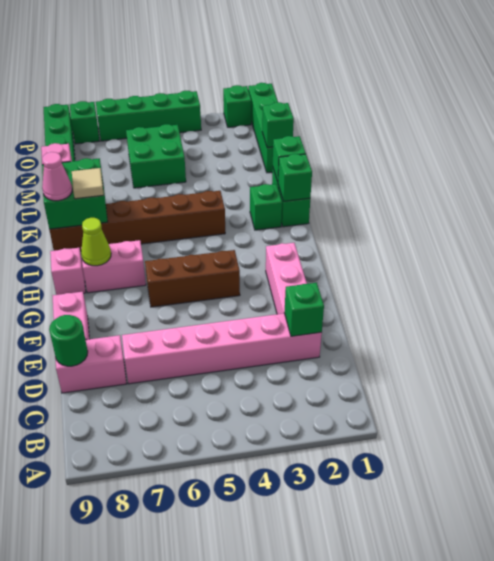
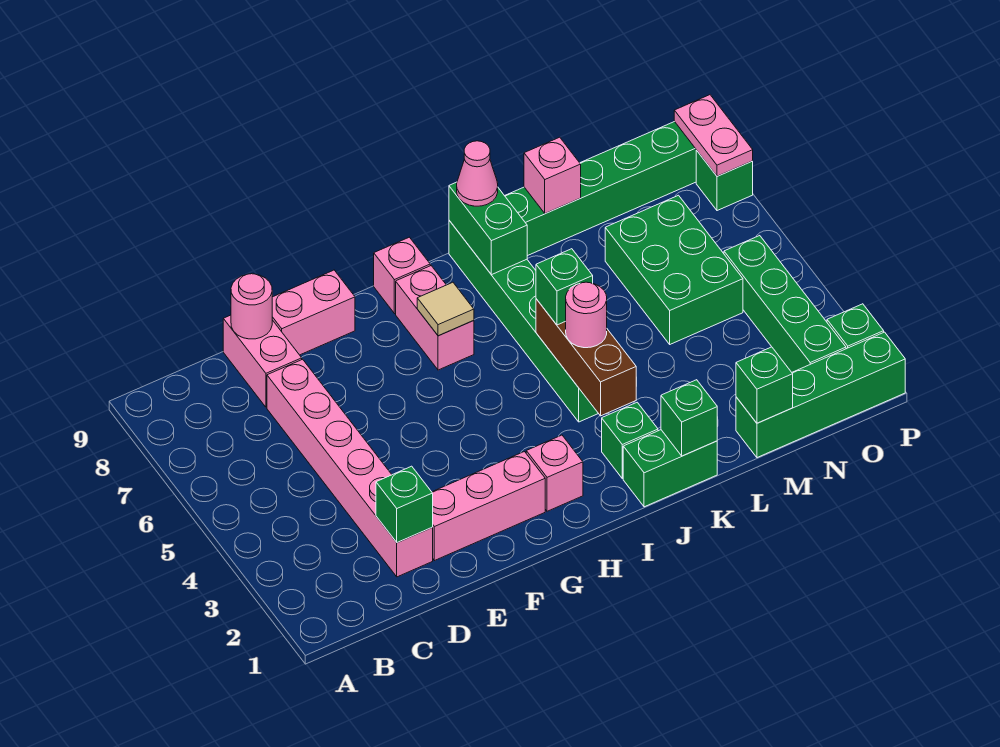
green round brick D9 level 2 -> pink round brick D9 level 2
brown brick G4:G6 level 1 -> brown brick J3:J5 level 2
none -> pink brick H2 level 1
lime cone H8 level 2 -> none
green brick J1 level 2 -> green brick J5 level 3
brown brick J4:J9 level 1 -> green brick J4:J9 level 1
none -> pink round brick J4 level 3
green brick J8:K9 level 2 -> green brick J8:J9 level 2
tan tile J8 level 3 -> tan tile H7 level 2
green brick M5:N6 level 1 -> green brick M5:N7 level 1
green brick P4:P7 level 1 -> green brick O2:O5 level 1
none -> pink plate P8:P9 level 2

